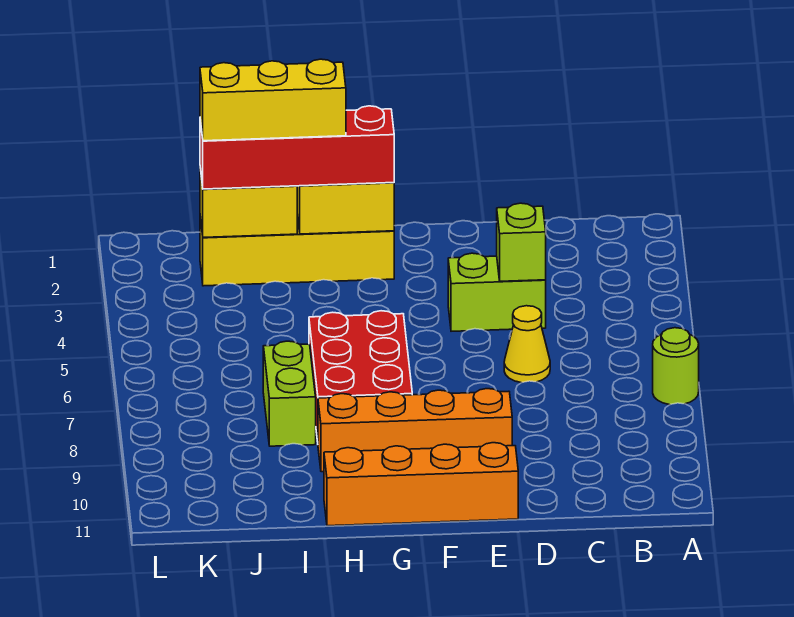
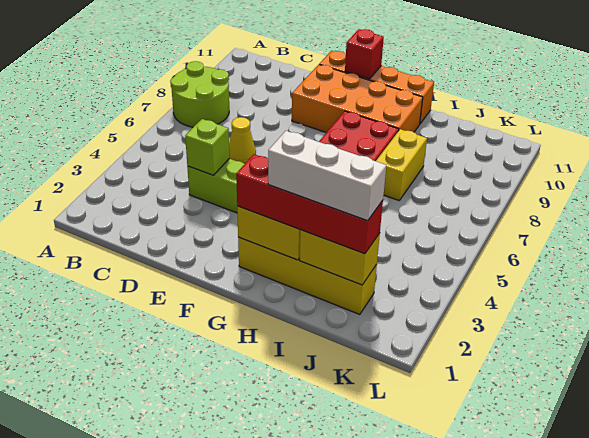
lime round brick A7 level 1 -> lime round brick A7:B8 level 1
orange brick E9:H9 level 1 -> orange brick E9:H10 level 1
none -> red brick F11 level 2
yellow brick H2:J2 level 4 -> white brick H2:J2 level 4
lime brick I7:I8 level 1 -> yellow brick I7:I8 level 1

